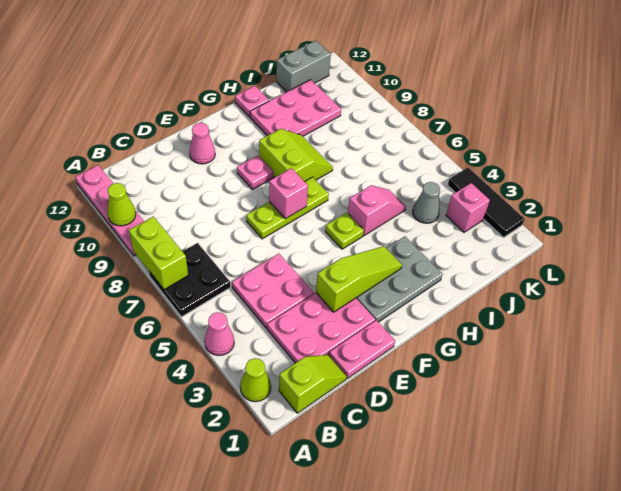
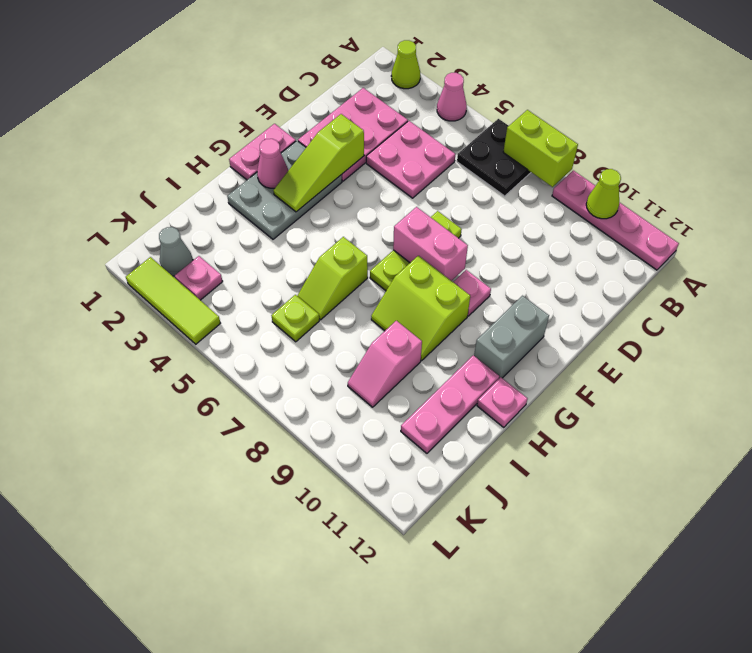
lime slope B1:C1 level 1 top B -> lime slope H6:I6 level 1 top H
pink plate D1:E1 level 1 -> pink plate F1:G1 level 1
pink cone E11 level 1 -> pink cone G2 level 2
pink brick F7 level 2 -> pink brick F7:F8 level 2
lime plate G5 level 1 -> lime plate J6 level 1
pink slope H5:I5 level 1 top H -> pink slope I9:J9 level 1 top I
pink plate H10:J11 level 1 -> pink plate H11:J11 level 1
grey cone J4 level 1 -> grey cone K2 level 1
grey brick J12:K12 level 1 -> grey brick F11:G11 level 1
pink brick K3 level 1 -> pink plate K3 level 1
black tile L2:L4 level 1 -> lime tile L2:L4 level 1

